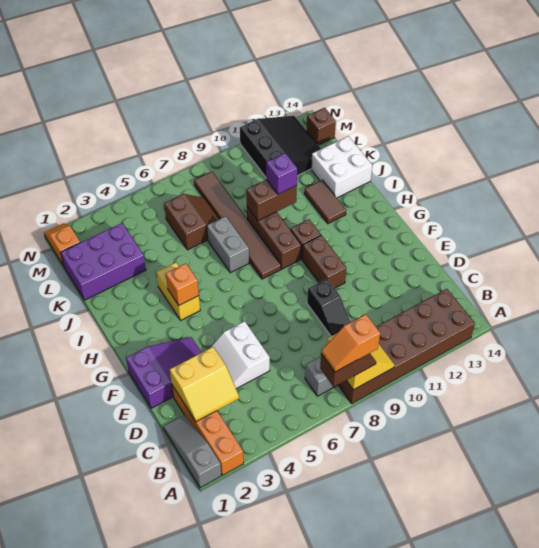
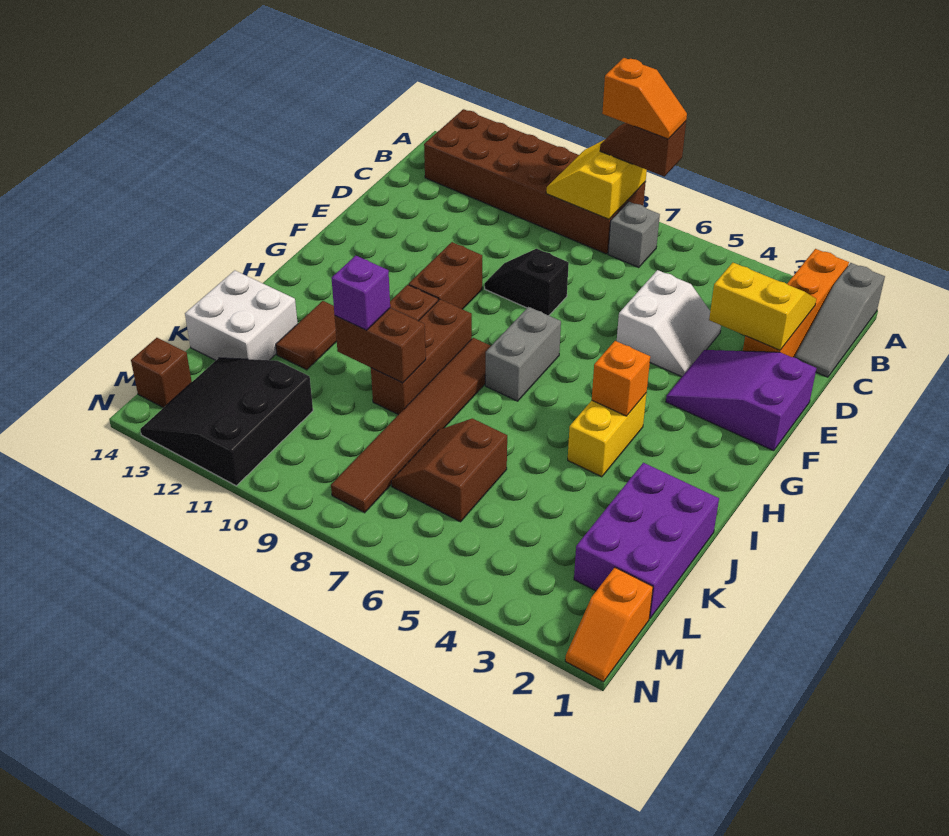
black slope D9:E9 level 1 top E -> black slope E8:E9 level 1 top 8
grey brick I7:J7 level 1 -> grey brick G7:H7 level 1
purple brick K1:L3 level 1 -> purple brick J1:L2 level 1

